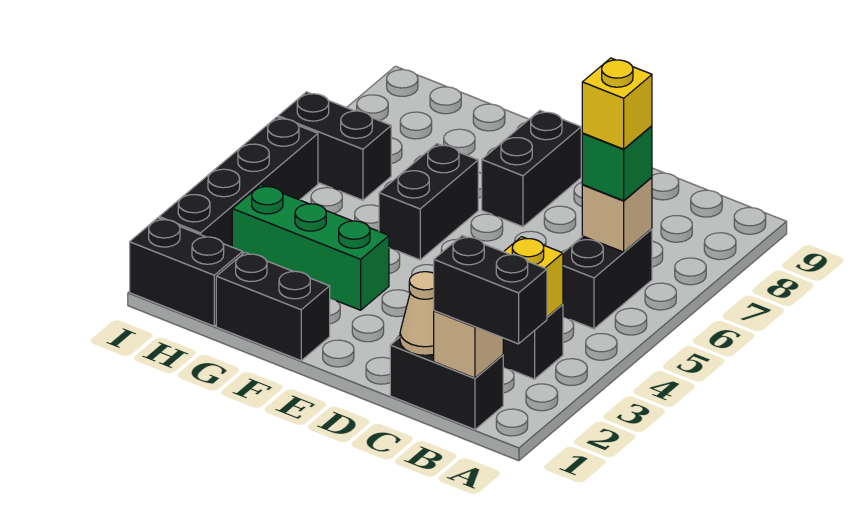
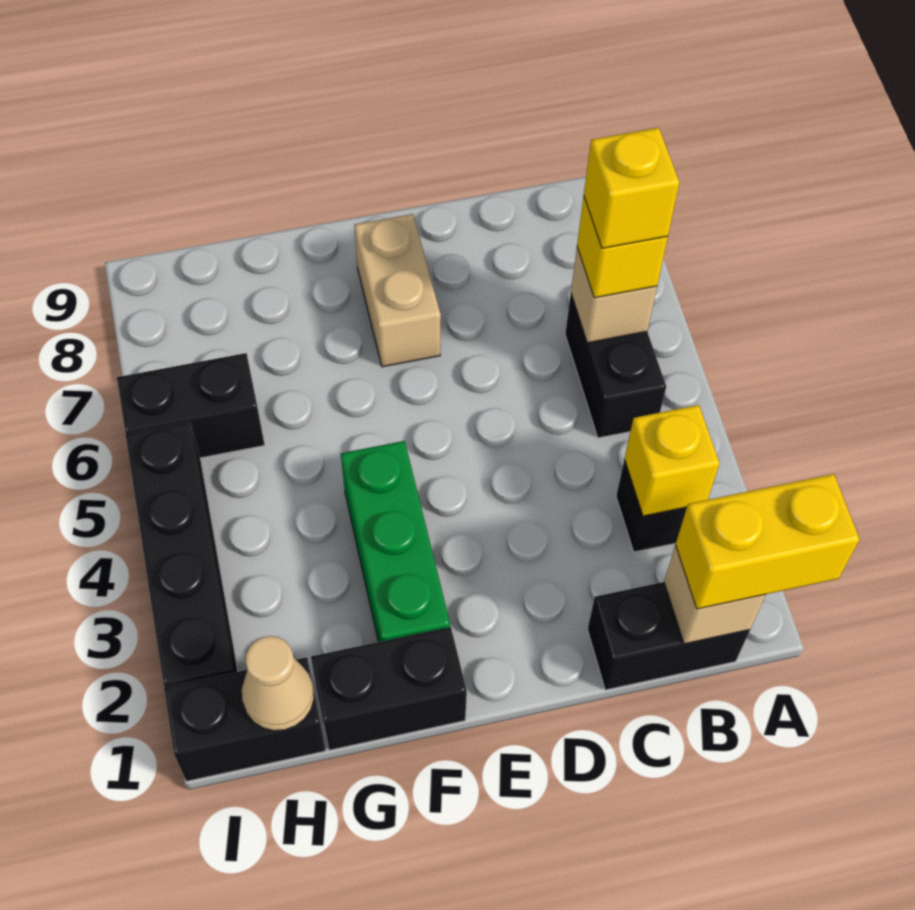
black brick A1:B1 level 3 -> yellow brick A1:B1 level 3
green brick B6 level 3 -> yellow brick B6 level 3
tan cone C1 level 2 -> tan cone H1 level 2
black brick E7:E8 level 1 -> tan brick E7:E8 level 1
green brick F3:H3 level 1 -> green brick F2:F4 level 1
black brick F5:F6 level 1 -> none

